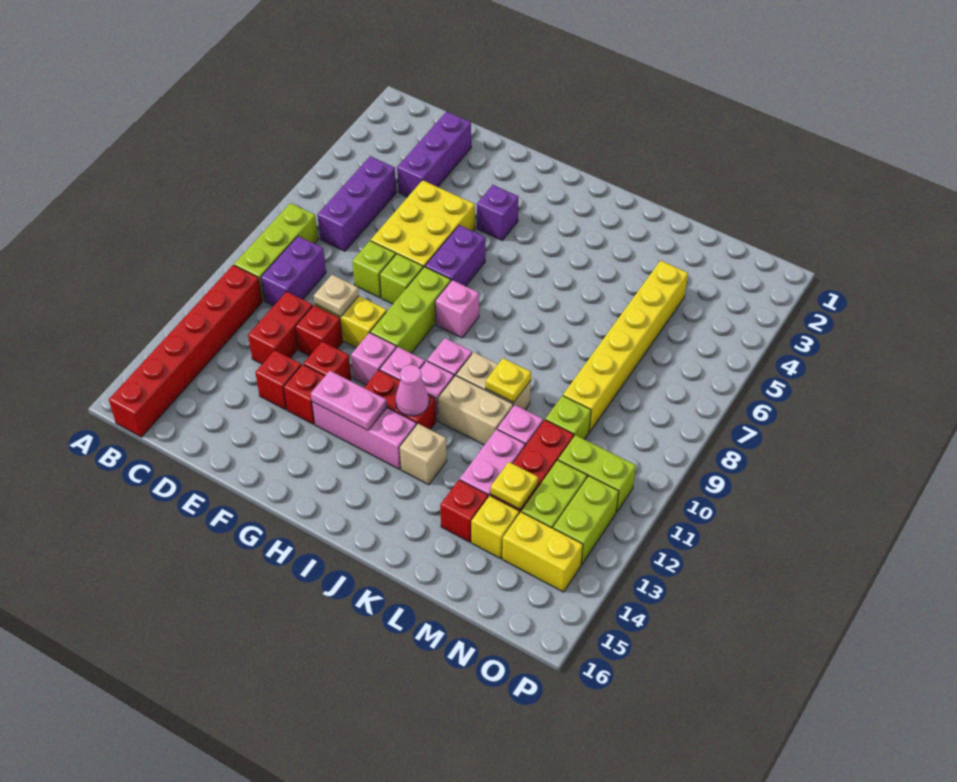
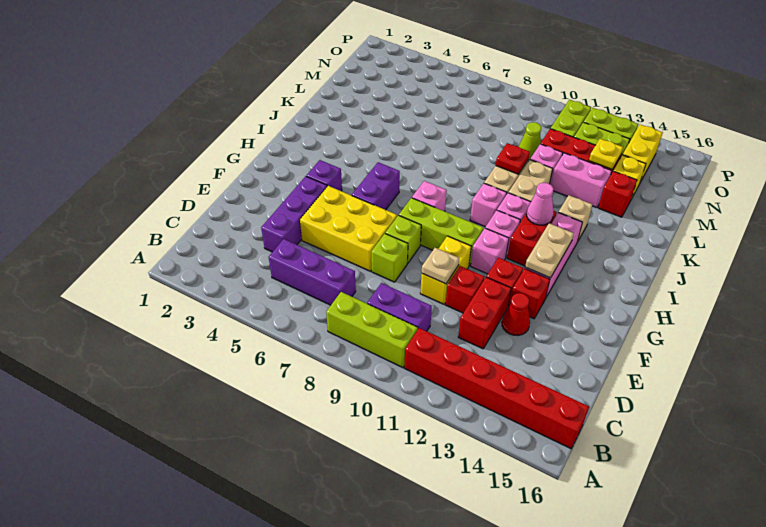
purple brick D2:D4 level 1 -> purple brick D4:F4 level 1
red brick D11:D12 level 1 -> red brick D12:E12 level 1
red brick E13 level 1 -> red cone E13 level 1
purple brick G6:G7 level 1 -> purple brick G6:H6 level 1
pink plate G13:H13 level 2 -> tan plate G13:H13 level 2
yellow plate K10 level 2 -> red plate K10 level 2
yellow brick M4:M9 level 1 -> none
lime brick M10 level 1 -> lime cone M10 level 1

